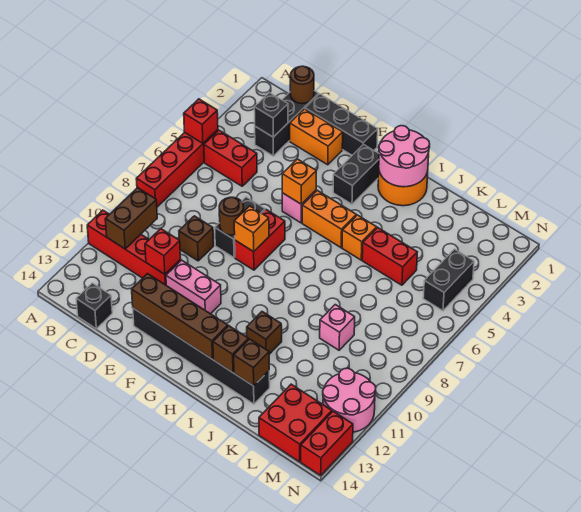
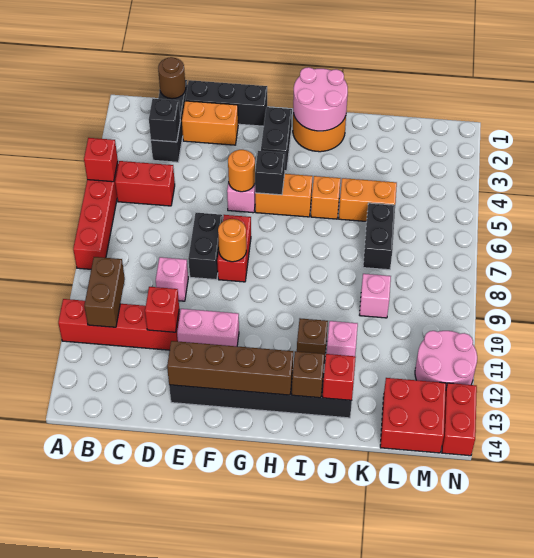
black brick C14 level 1 -> black brick G5 level 2
brown brick D9 level 1 -> pink brick D9 level 1
brown round brick E8 level 2 -> none
orange brick F5 level 2 -> orange round brick F5 level 2
orange brick F8 level 2 -> orange round brick F8 level 2
red brick J5:K5 level 1 -> orange brick J5:K5 level 1
none -> pink brick J11 level 1
brown brick J13 level 2 -> red brick J13 level 2
black brick M4:M5 level 1 -> black brick K6:K7 level 1

